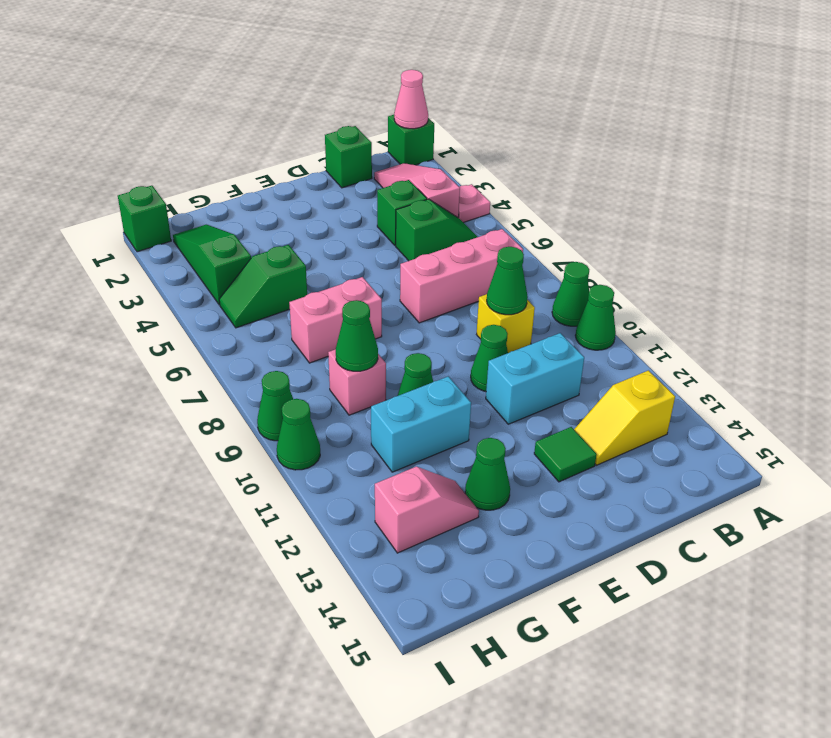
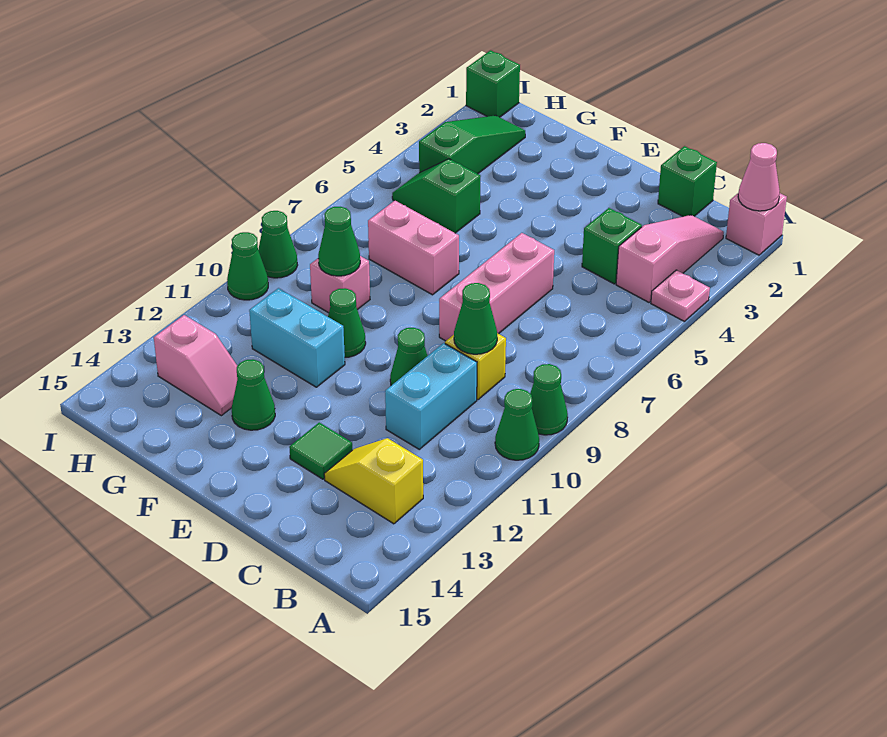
green brick A1 level 1 -> pink brick A1 level 1
green slope B5:C5 level 1 top C -> none
pink brick B7:D7 level 1 -> pink brick D6:D8 level 1
cyan brick C11:D11 level 1 -> cyan brick C10:C11 level 1

